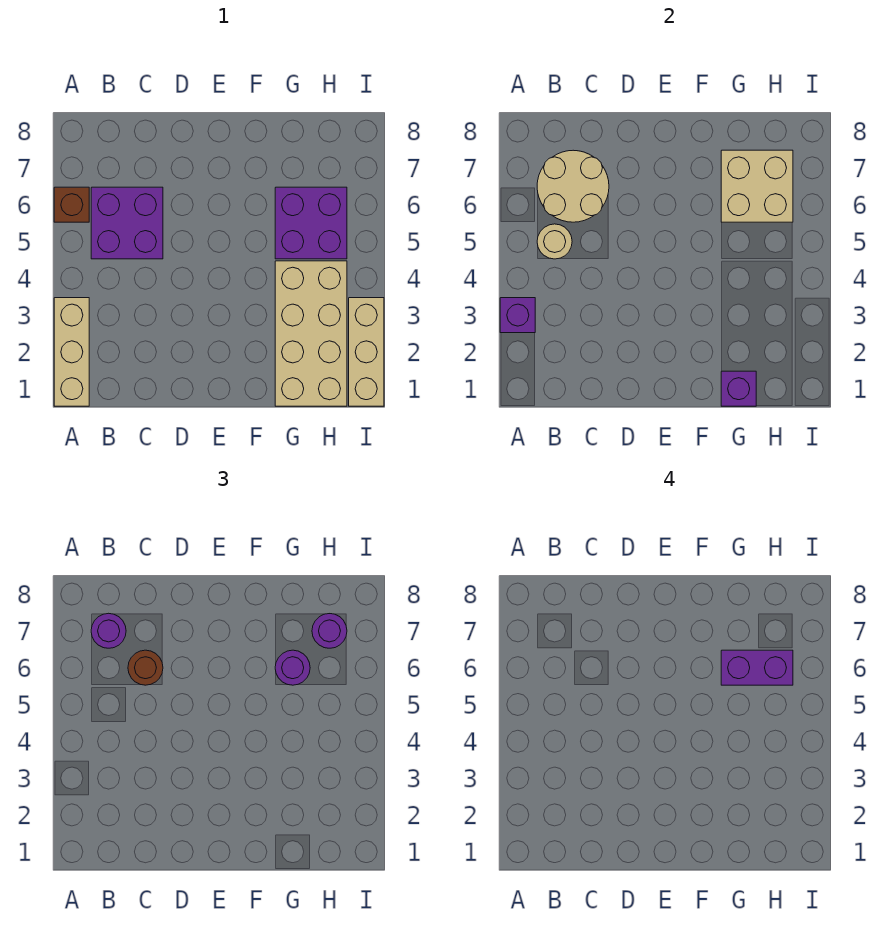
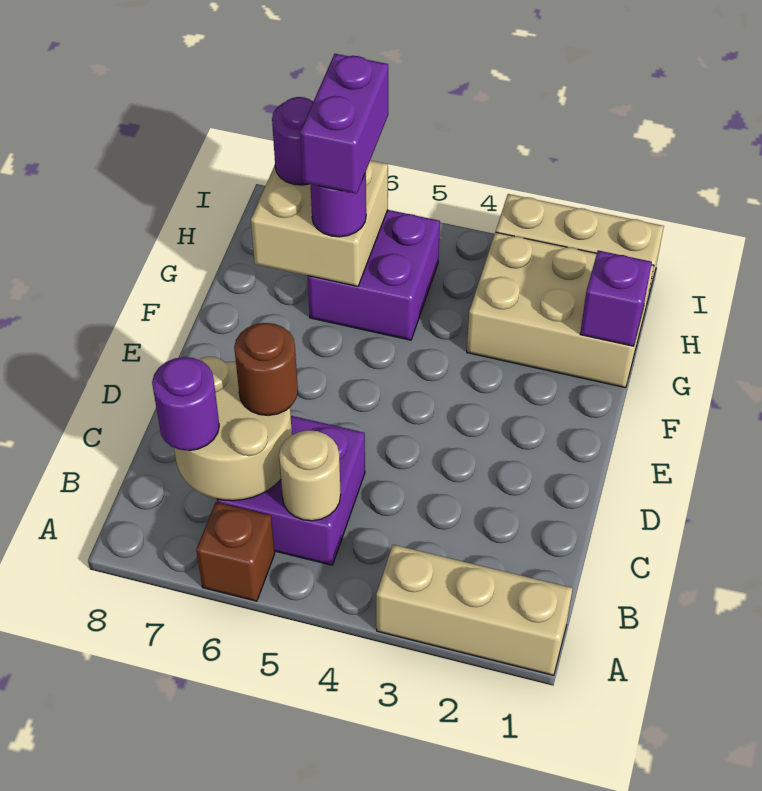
purple brick A3 level 2 -> none
tan brick G1:H4 level 1 -> tan brick G1:H3 level 1

